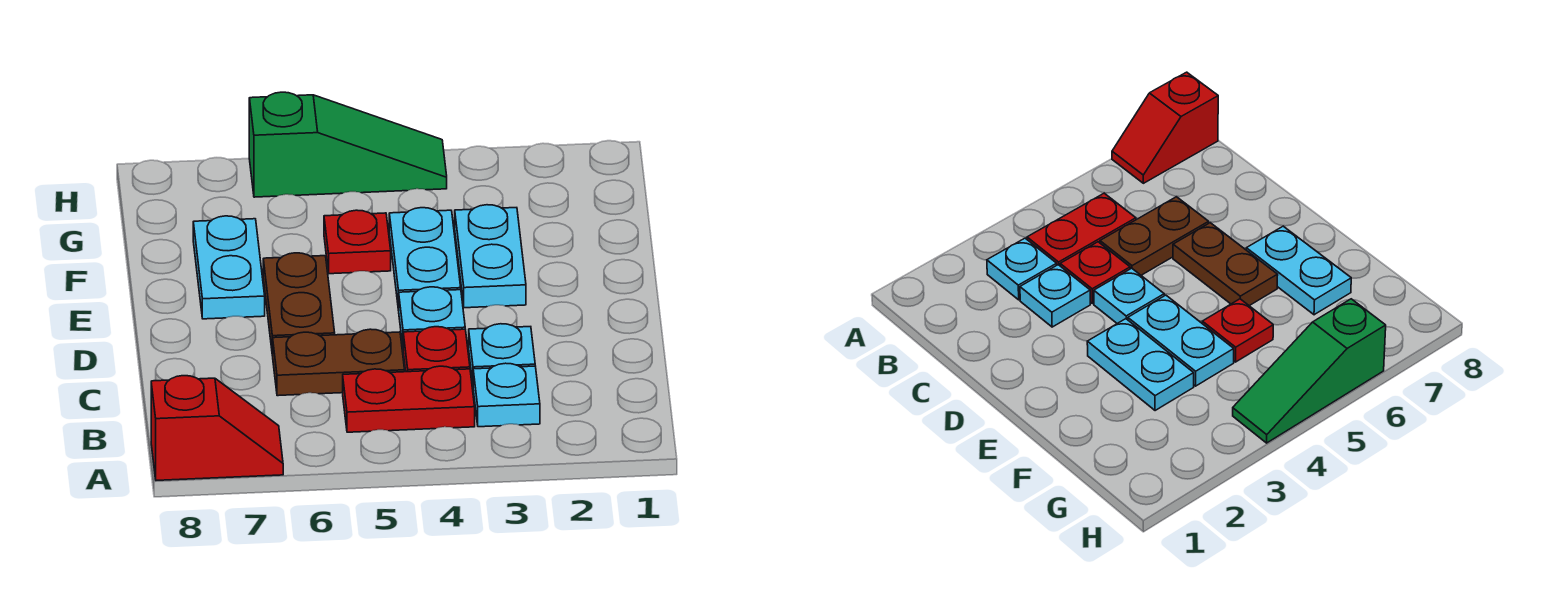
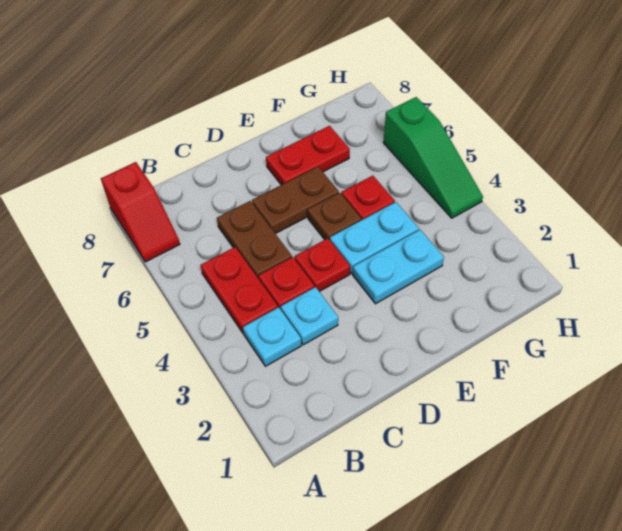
cyan plate D4 level 1 -> red plate D4 level 1
none -> brown plate E5 level 1
cyan plate E7:F7 level 1 -> red plate E7:F7 level 1

